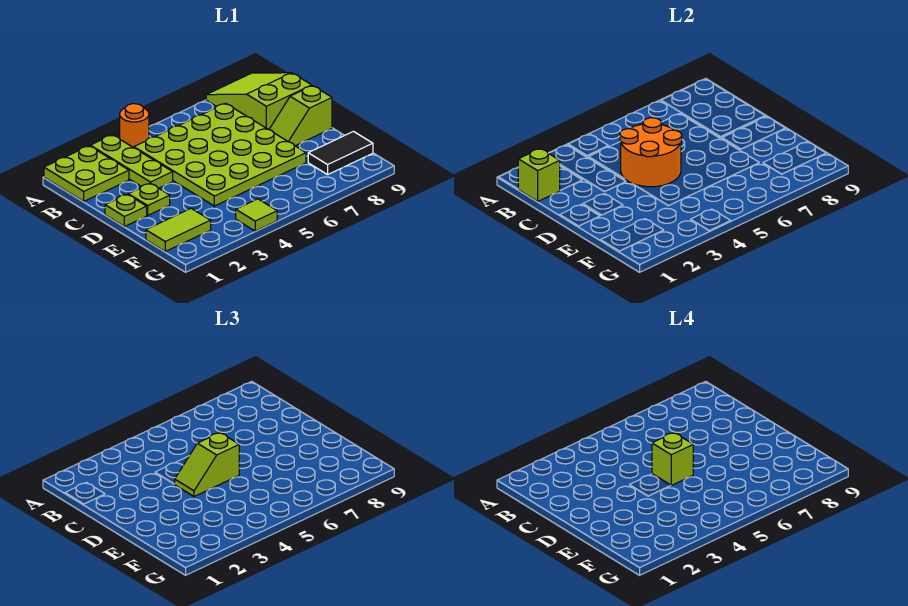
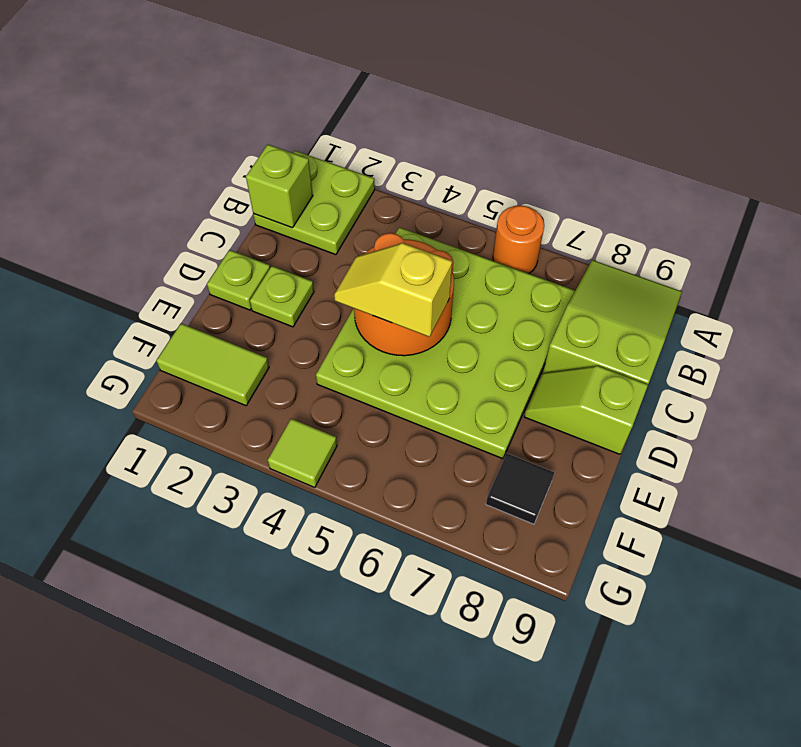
lime plate A3:C3 level 1 -> none
orange round brick A4 level 1 -> orange round brick A6 level 1
lime slope D4:D5 level 3 top 5 -> yellow slope D4:D5 level 3 top 5
lime brick D5 level 4 -> none
black tile F8:F9 level 1 -> black tile F8 level 1

